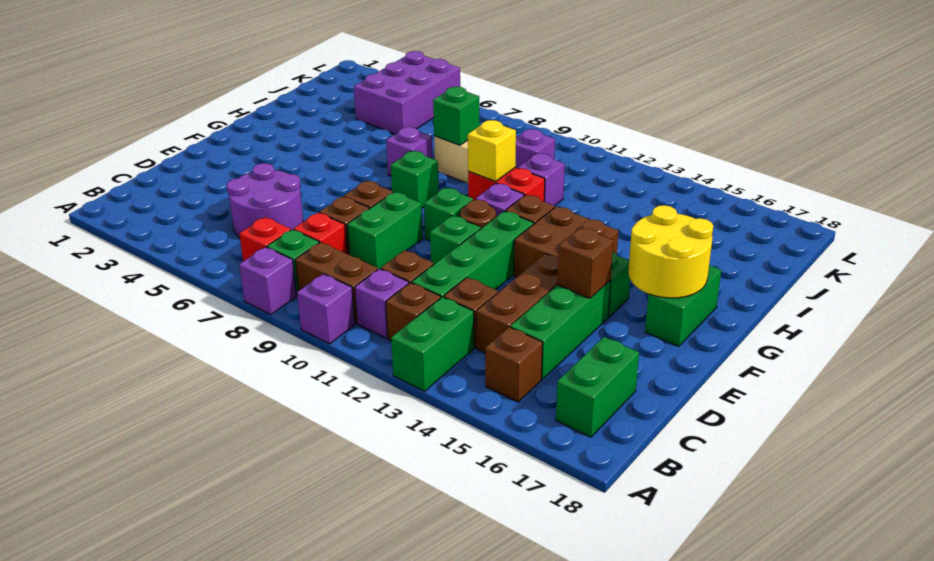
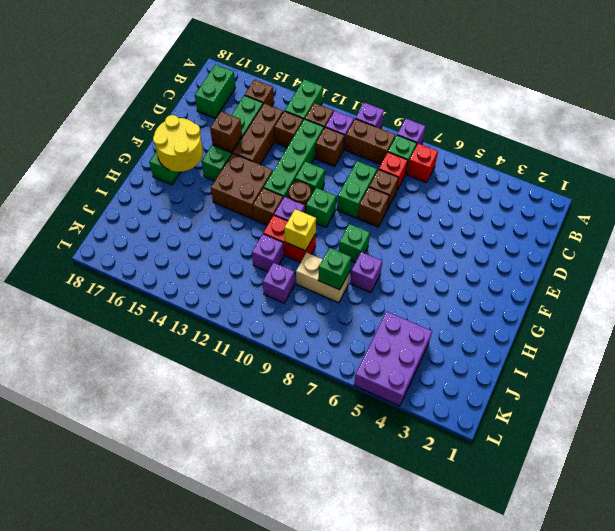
purple round brick C5:D6 level 1 -> none

